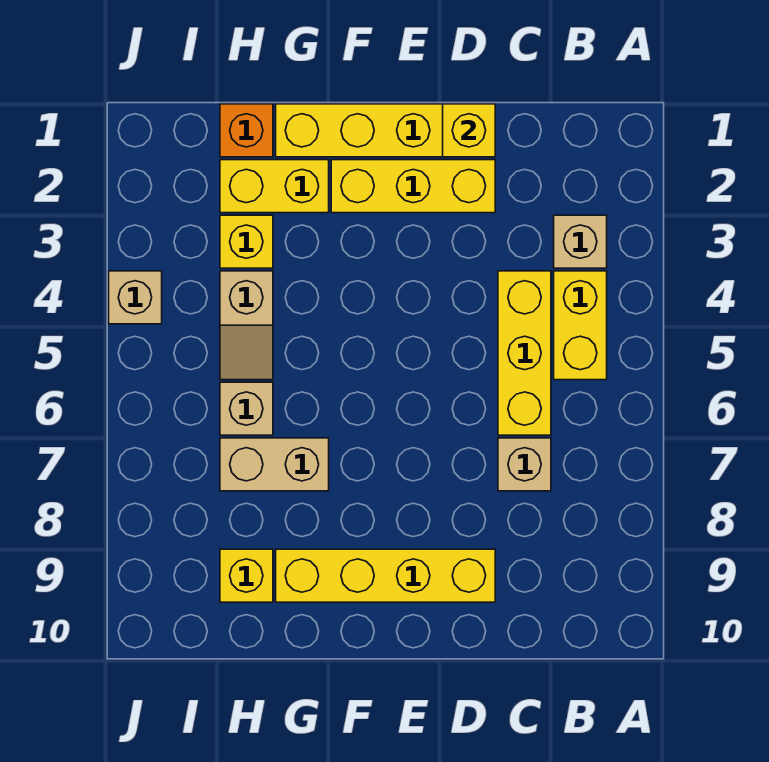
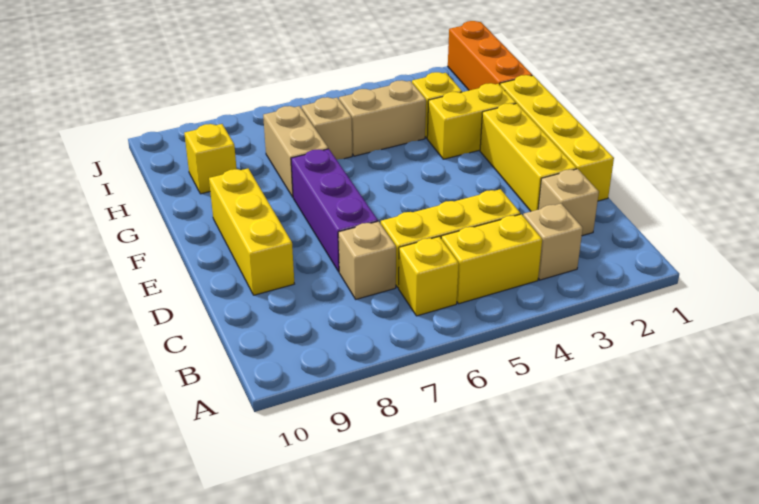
yellow brick D1 level 2 -> yellow brick B6 level 1
none -> purple brick D7:F7 level 1
yellow brick D9:G9 level 1 -> yellow brick D9:F9 level 1
yellow brick G2:H2 level 1 -> yellow brick G2:G3 level 1
orange brick H1 level 1 -> orange brick H1:J1 level 1
tan slope H4:H5 level 1 top 4 -> tan brick H4:H5 level 1
tan brick J4 level 1 -> tan brick C2 level 1

